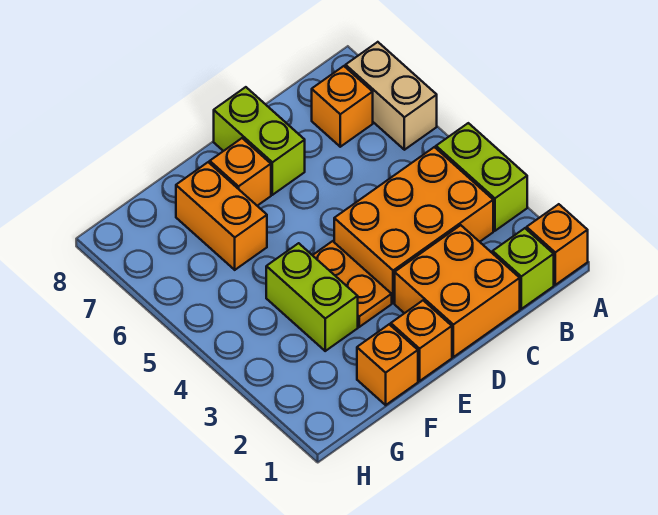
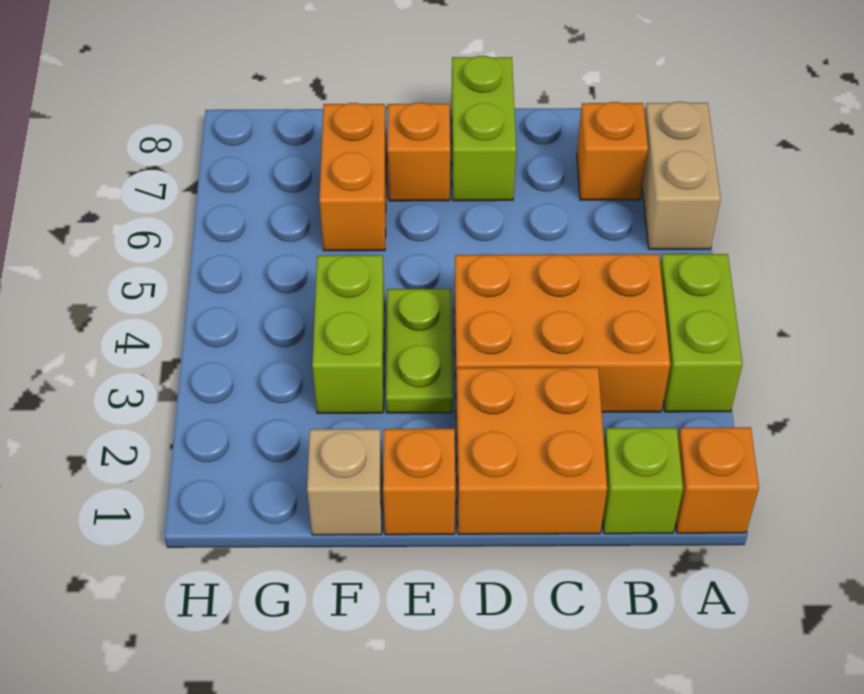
orange plate E3:E4 level 1 -> lime plate E3:E4 level 1
orange brick F1 level 1 -> tan brick F1 level 1

